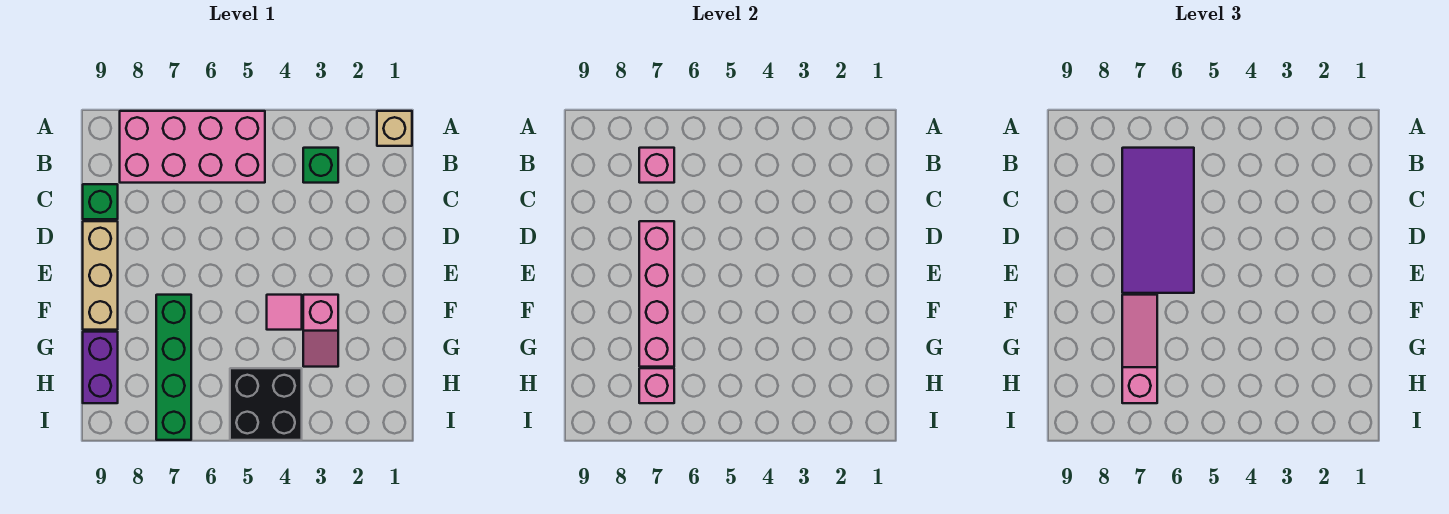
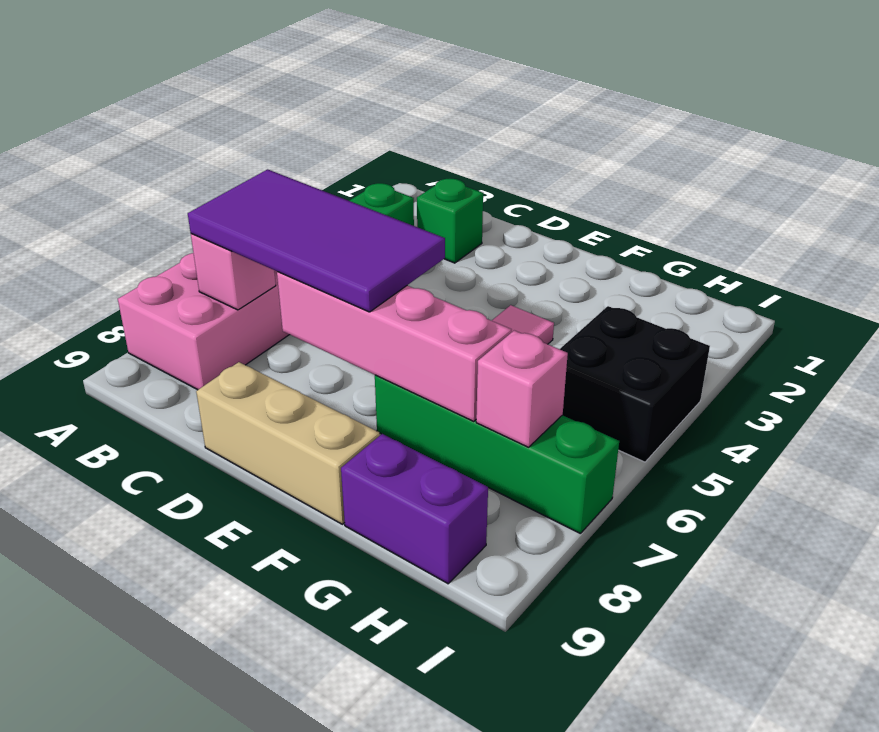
tan brick A1 level 1 -> none
green brick C9 level 1 -> green brick C2 level 1
pink slope F3:G3 level 1 top F -> none
pink slope F7:H7 level 3 top H -> none

